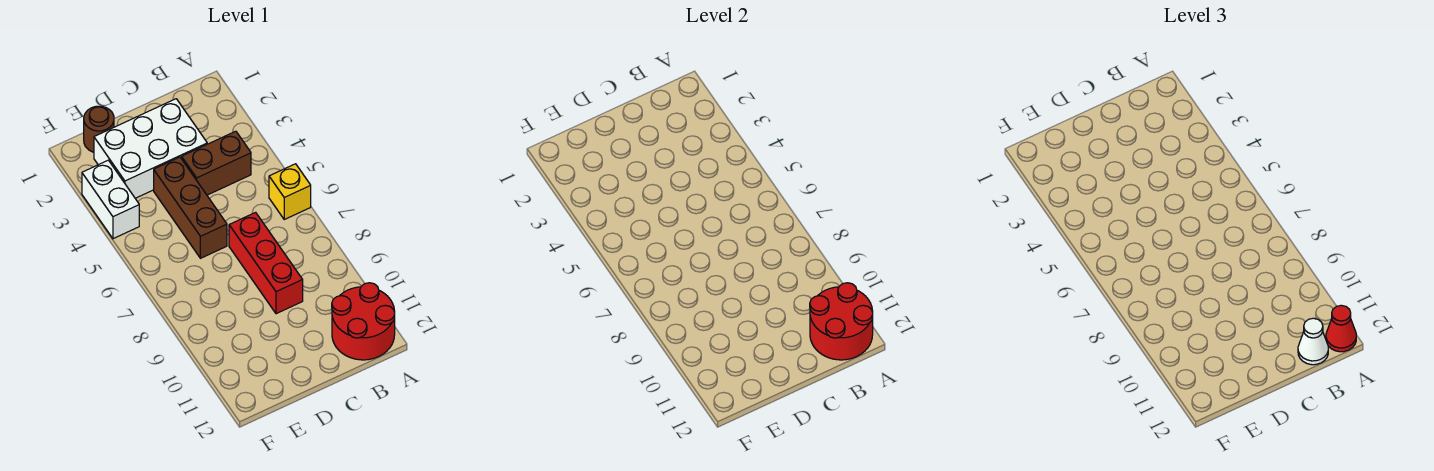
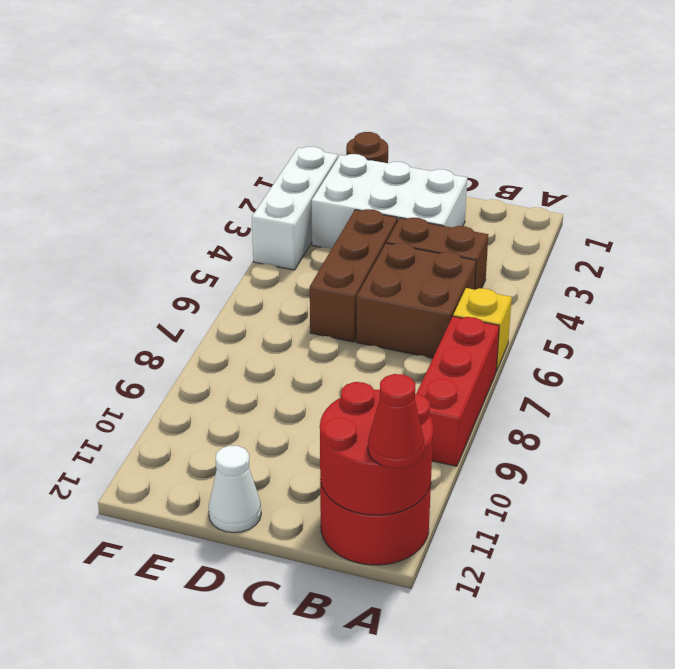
none -> brown brick B5:C6 level 1
white cone B12 level 3 -> white cone D12 level 1
red brick C7:C9 level 1 -> red brick A7:A9 level 1
white brick F3:F4 level 1 -> white brick F2:F4 level 1

